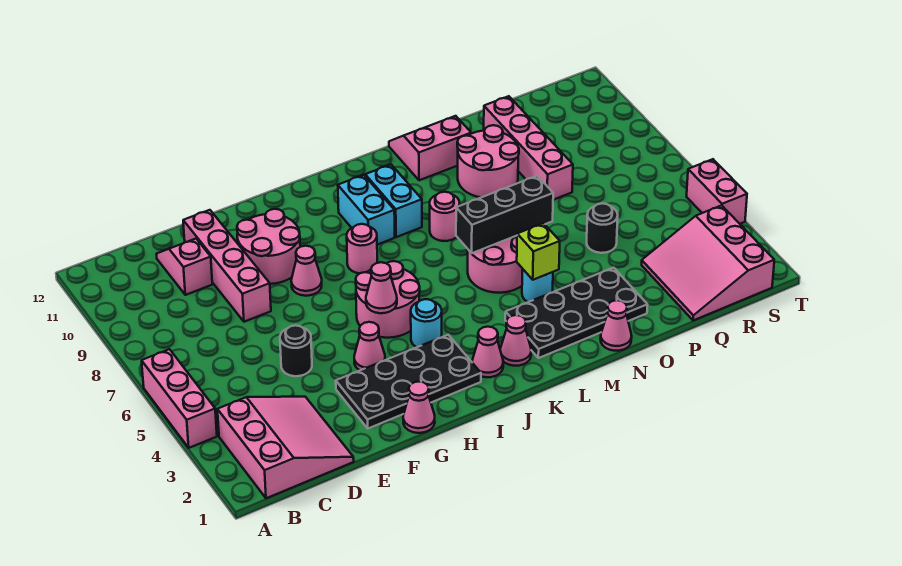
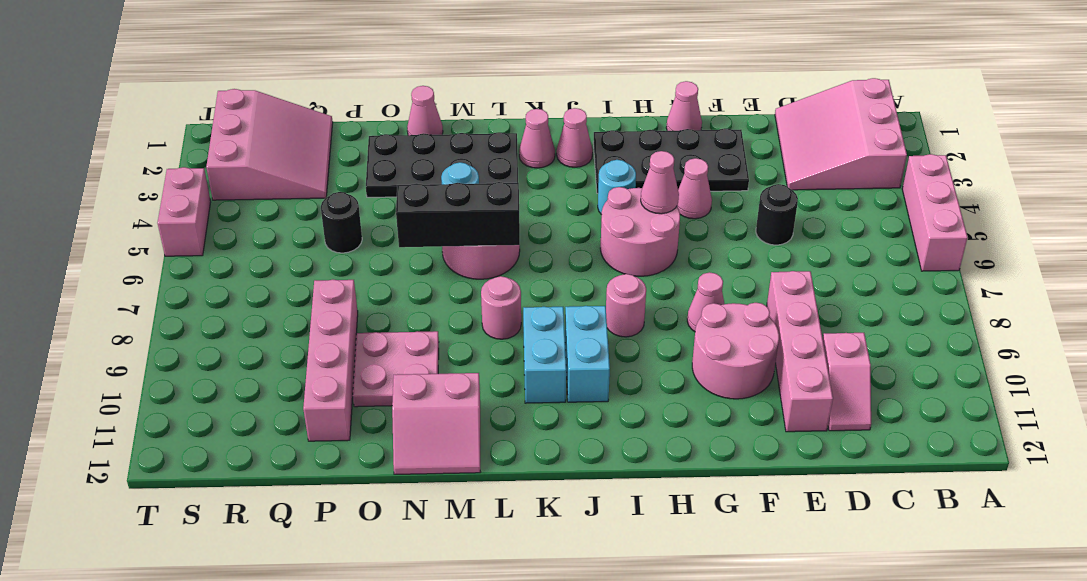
lime brick M4 level 2 -> none
pink round brick N9:O10 level 1 -> pink plate N9:O10 level 1

